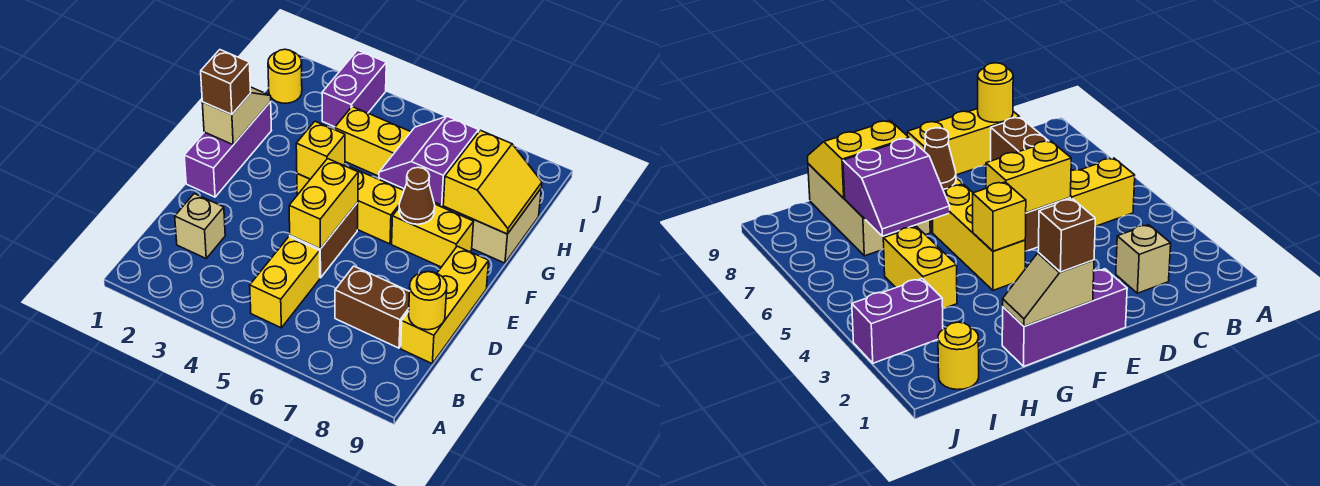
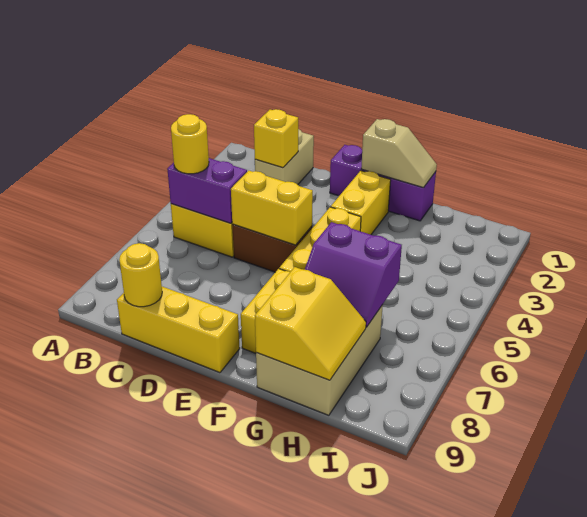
tan brick C2 level 1 -> tan brick C1:C2 level 1
brown brick C7:C8 level 1 -> none
brown brick F1 level 3 -> none
yellow brick F4 level 2 -> yellow brick C2 level 2
brown cone F7 level 2 -> none
purple slope G6:H7 level 2 top 7 -> purple slope G6:H7 level 2 top 6
yellow slope G8:H9 level 2 top 8 -> yellow slope G8:H9 level 2 top G
yellow brick H4:H5 level 1 -> yellow brick F2:F3 level 1
yellow round brick I1 level 1 -> yellow round brick B5 level 3
purple brick I3:J3 level 1 -> purple brick B5:C5 level 2

